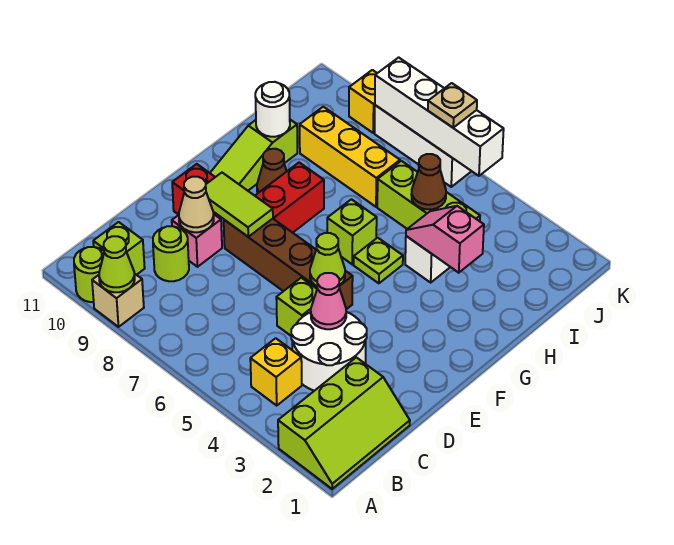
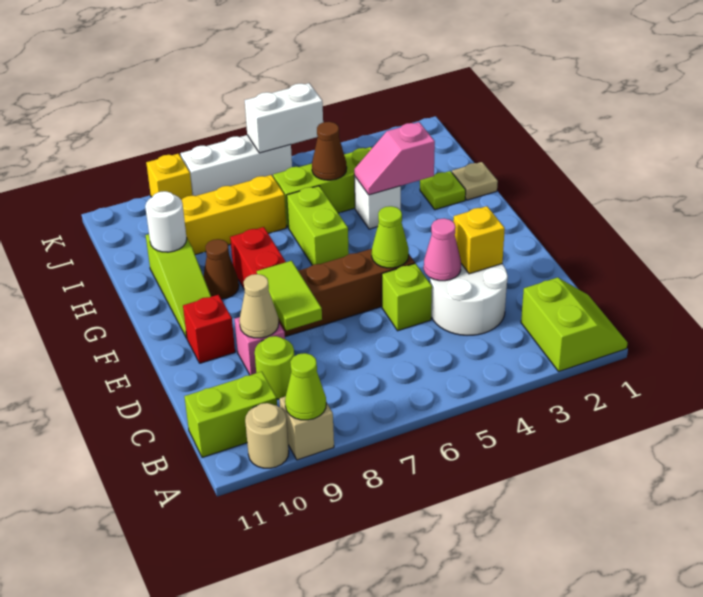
lime slope A1:C2 level 1 top 2 -> lime slope A1:B2 level 1 top 2
lime round brick A10 level 1 -> tan round brick A10 level 1
yellow brick B4 level 1 -> yellow brick D3 level 2
lime brick B10 level 1 -> lime brick B10:B11 level 1
lime tile E8:E9 level 2 -> lime tile D8:E8 level 2
lime plate G5 level 1 -> lime plate H2 level 1
lime brick G6 level 1 -> lime brick G6:H6 level 1
white brick K5:K8 level 2 -> white brick K5:K6 level 2
tan plate K6 level 3 -> tan plate H1 level 1

